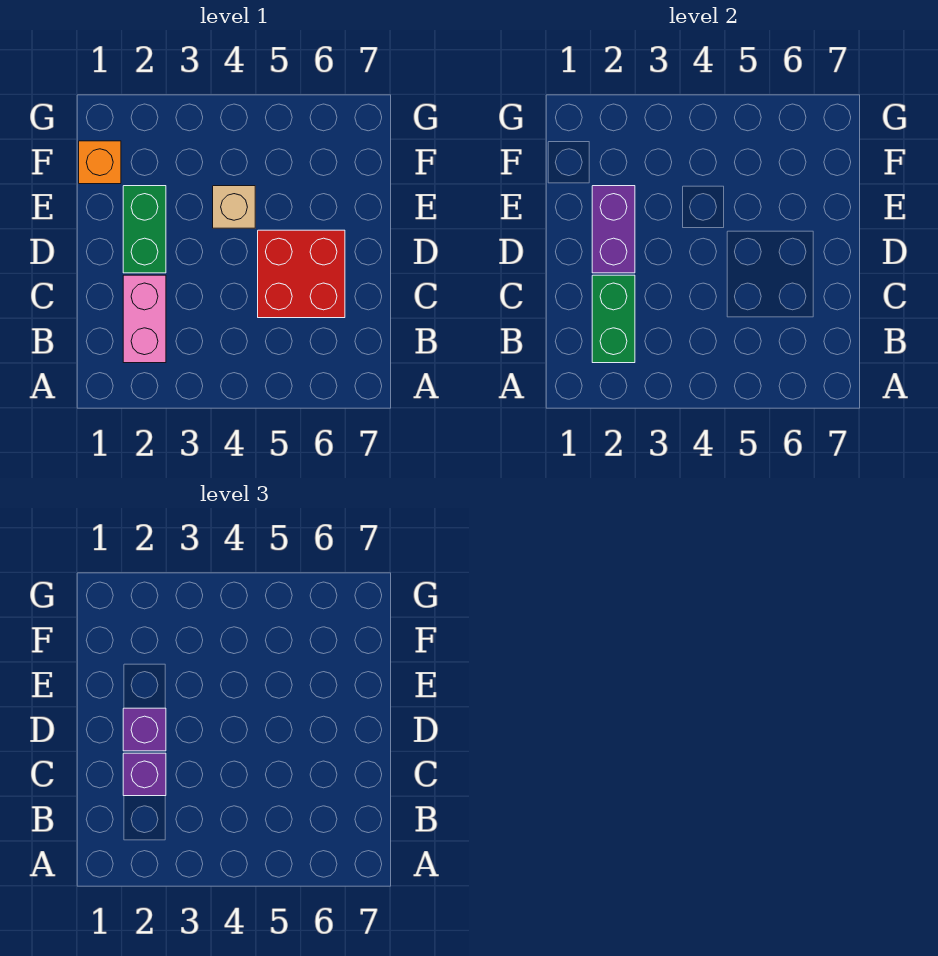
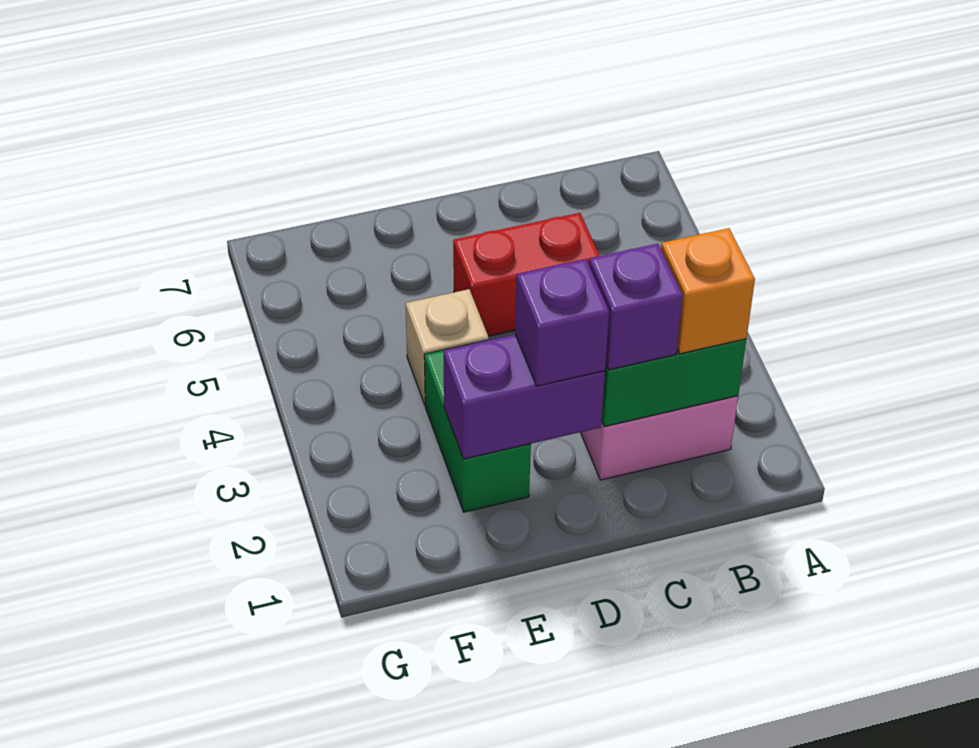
red brick C5:D6 level 1 -> red brick C5:D5 level 1
green brick D2:E2 level 1 -> green brick E2:E3 level 1
orange brick F1 level 1 -> orange brick B2 level 3

